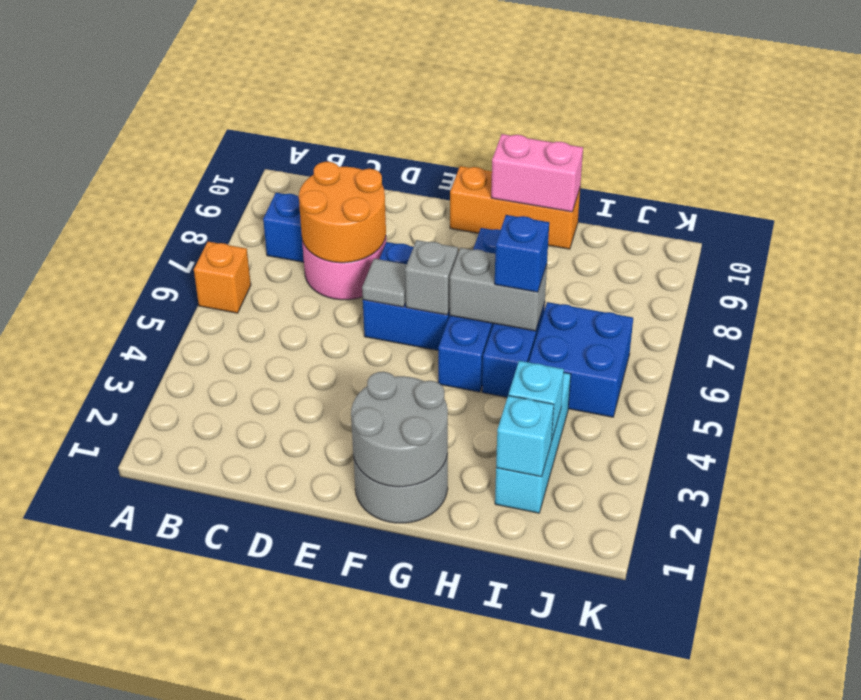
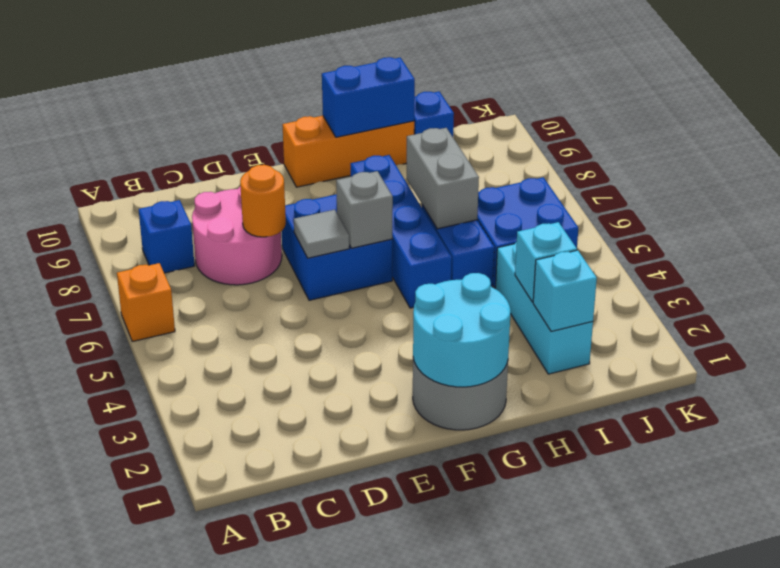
orange round brick C7:D8 level 2 -> orange round brick D7 level 2
grey round brick F1:G2 level 2 -> cyan round brick F1:G2 level 2
grey brick G6:H6 level 2 -> grey brick H6:H7 level 2
pink brick G10:H10 level 2 -> blue brick G10:H10 level 2
blue brick H6 level 3 -> blue brick I10 level 1

